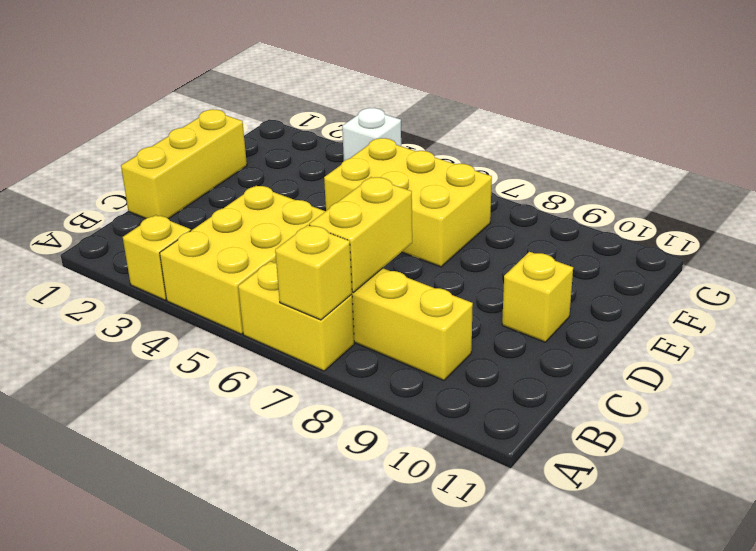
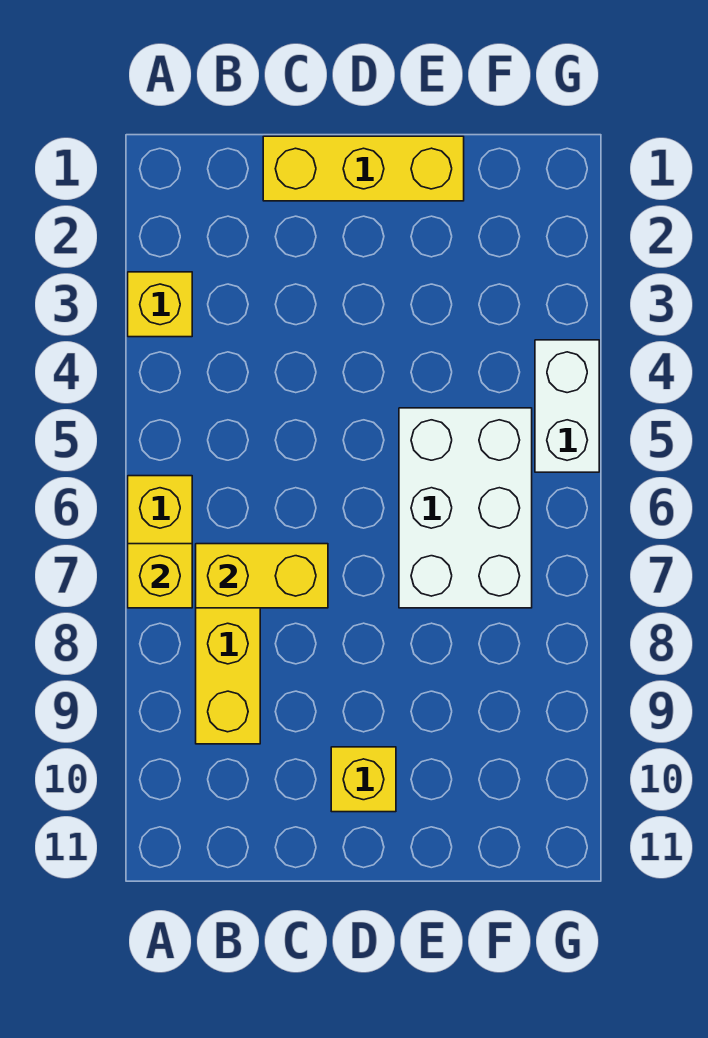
yellow brick A4:C5 level 1 -> none
yellow brick E5:F7 level 1 -> white brick E5:F7 level 1
white brick G4 level 1 -> white brick G4:G5 level 1

